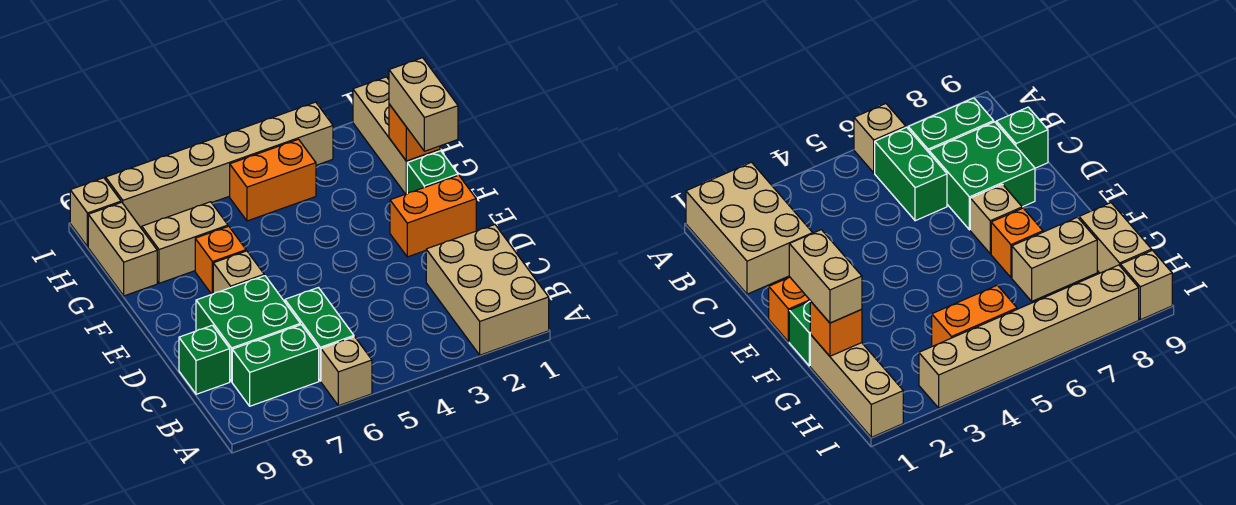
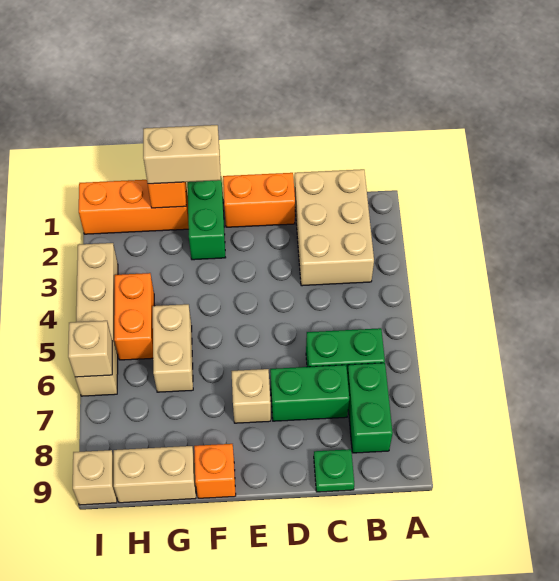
tan brick A1:C2 level 1 -> tan brick B1:C3 level 1
tan brick A6 level 1 -> tan brick I6 level 2
green brick C7:D8 level 1 -> green brick C7:D7 level 1
green brick C9 level 1 -> green plate C9 level 1
orange brick E1:E2 level 1 -> orange brick D1:E1 level 1
green brick F1 level 1 -> green brick F1:F2 level 1
orange brick F7 level 1 -> orange brick F9 level 1
tan brick G1:I1 level 1 -> orange brick G1:I1 level 1
tan brick G7:G8 level 1 -> tan brick G5:G6 level 1
tan brick I3:I8 level 1 -> tan brick I3:I6 level 1

